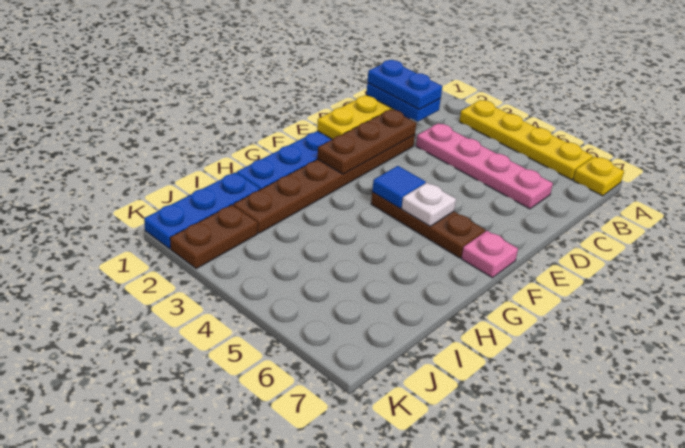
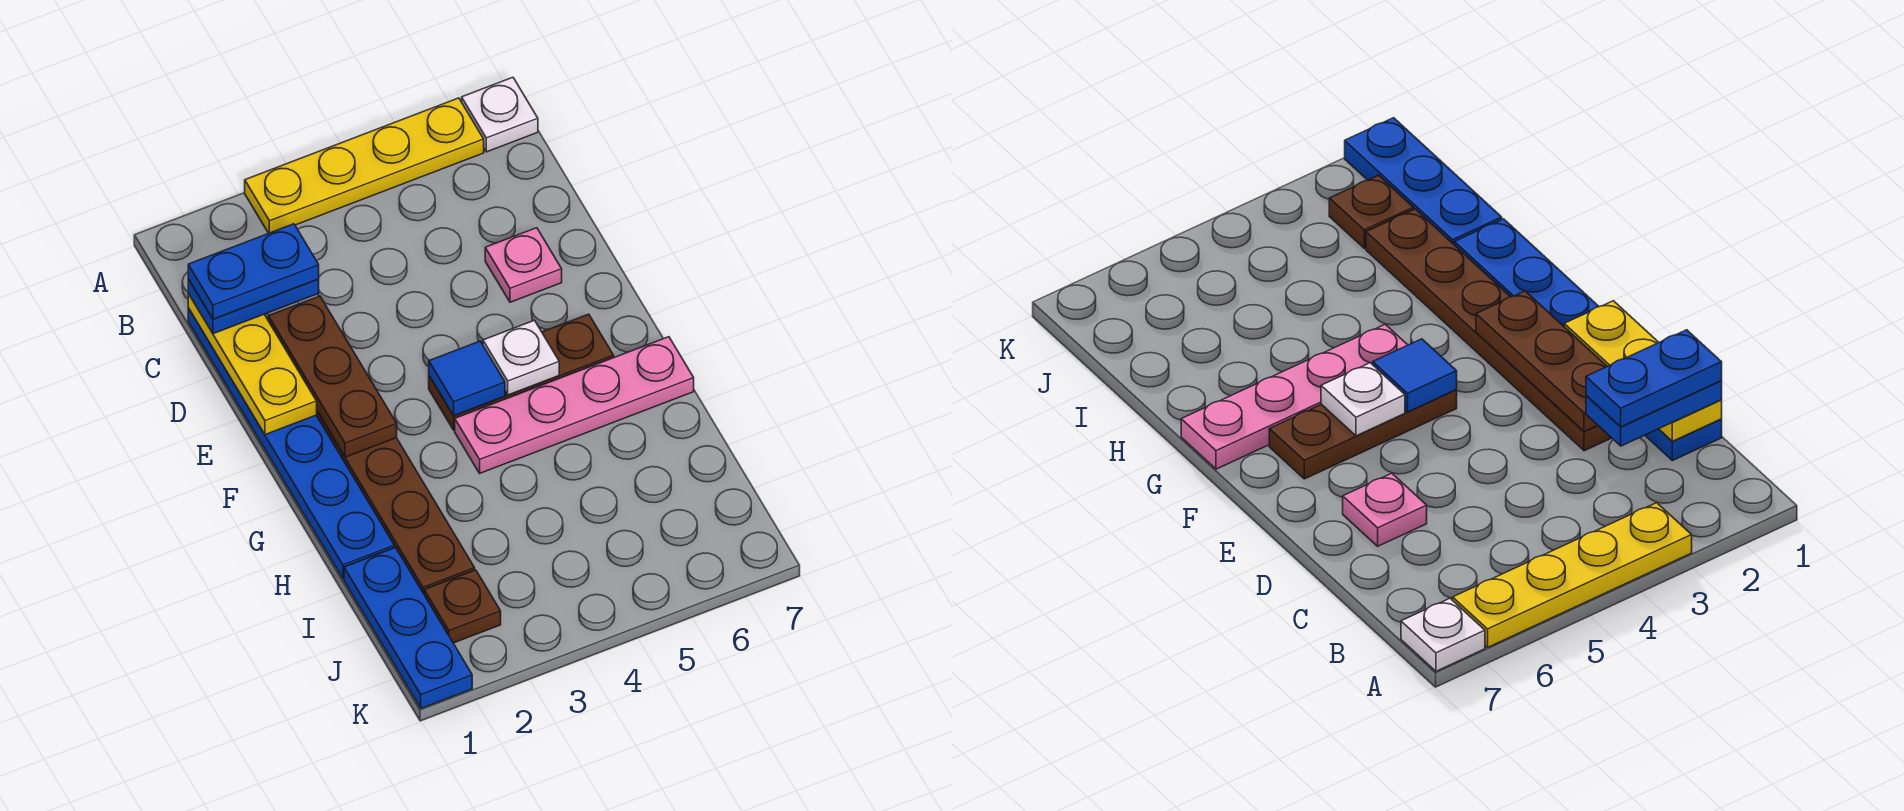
yellow plate A7 level 1 -> white plate A7 level 1
pink plate C3:C6 level 1 -> pink plate G4:G7 level 1
pink plate F7 level 1 -> pink plate D6 level 1
brown plate J2:K2 level 1 -> brown plate J2 level 1

